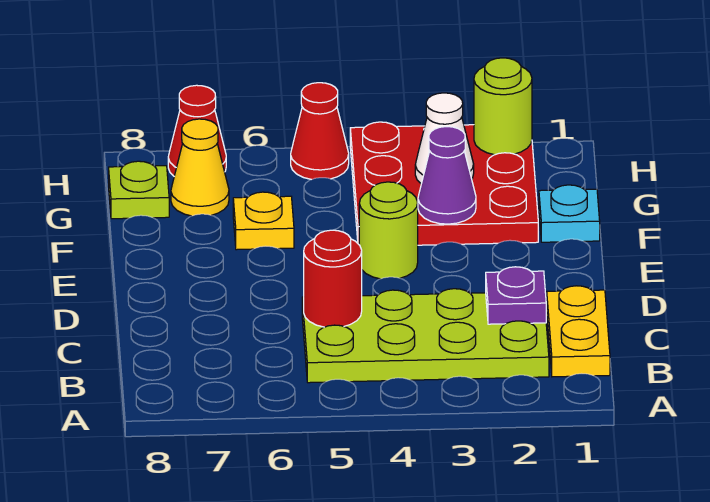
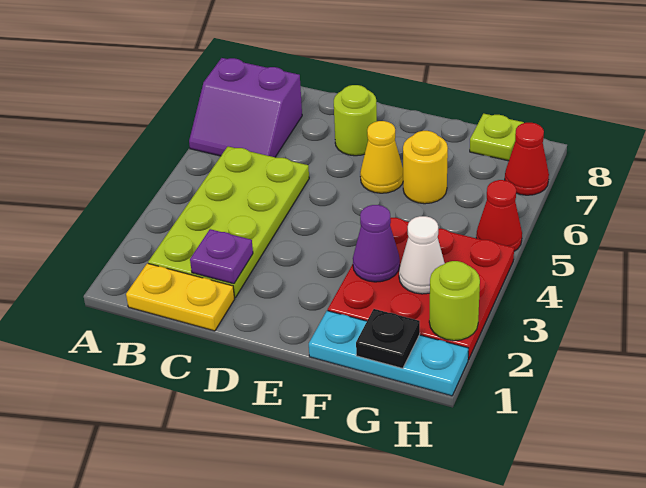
none -> purple slope A6:B7 level 1 top 7
red round brick C5 level 2 -> none
lime round brick E4 level 1 -> lime round brick D7 level 1
cyan plate F1 level 1 -> cyan plate F1:H1 level 1
yellow plate F6 level 1 -> yellow round brick F6 level 1
none -> black plate G1 level 2
yellow cone G7 level 1 -> yellow cone E6 level 1

